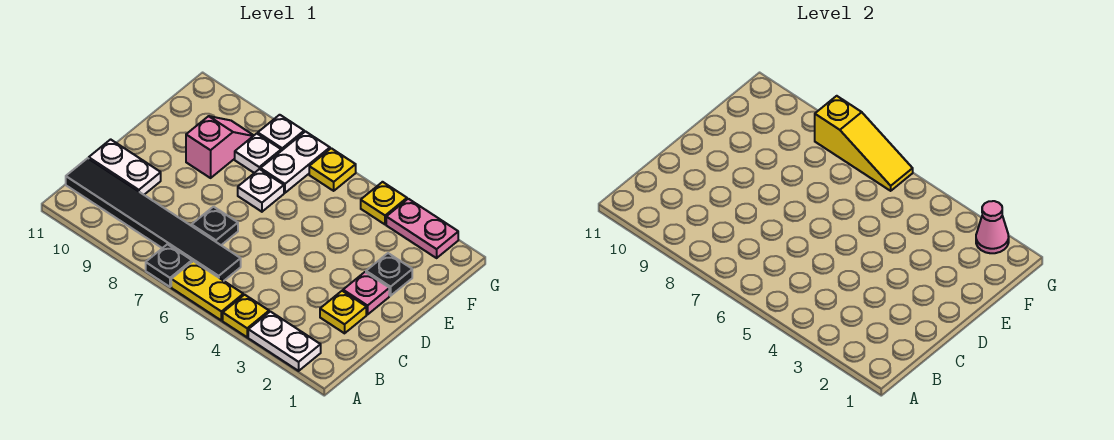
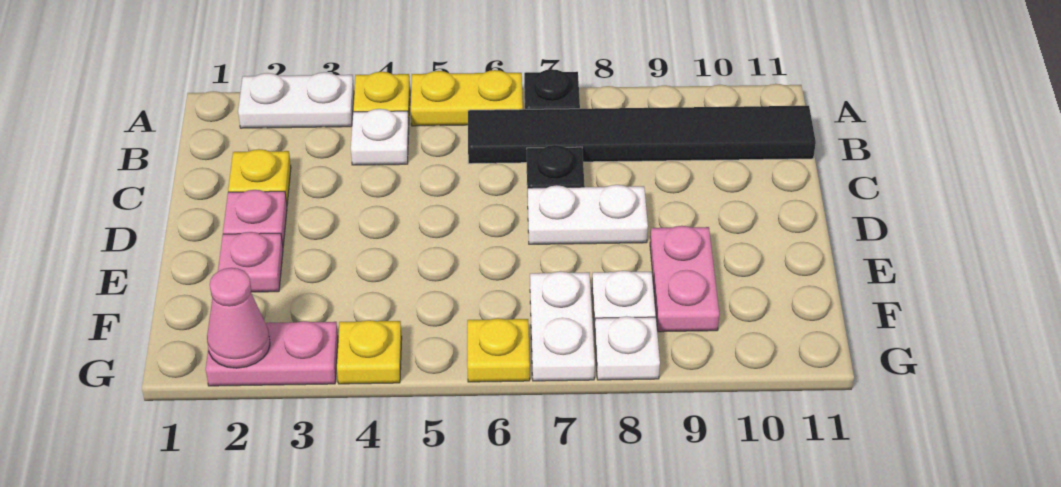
white plate C10:C11 level 1 -> white plate D7:D8 level 1
black plate E2 level 1 -> pink plate E2 level 1
white plate E7 level 1 -> white plate B4 level 1
pink slope E9:F9 level 1 top E -> pink plate E9:F9 level 1
yellow slope G6:G8 level 2 top 8 -> none

